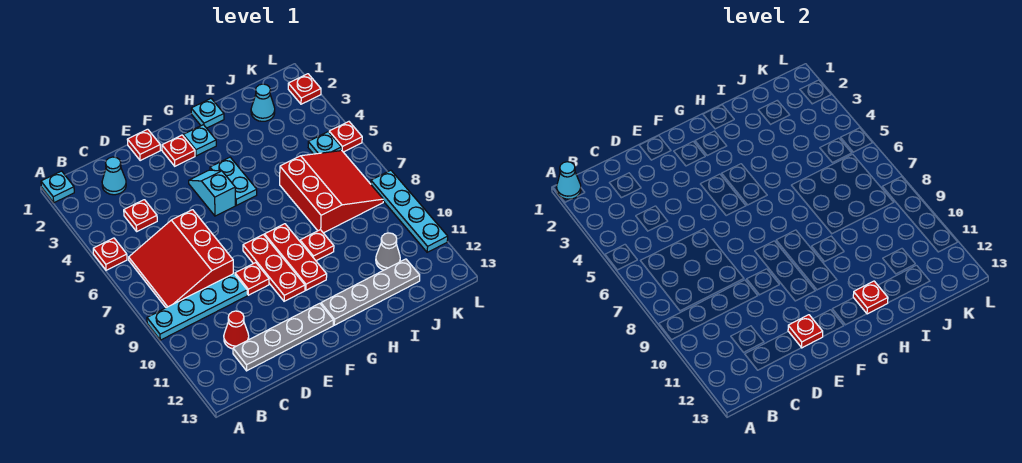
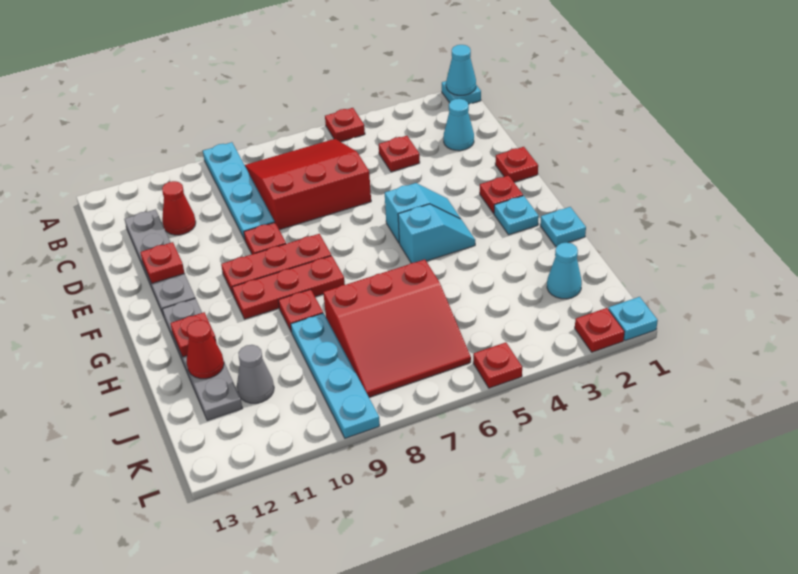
cyan plate G4:G5 level 1 -> cyan slope G4:G5 level 1 top 5
none -> red cone I12 level 2
cyan plate K5 level 1 -> cyan plate L1 level 1
cyan plate L8:L11 level 1 -> cyan plate I9:L9 level 1

